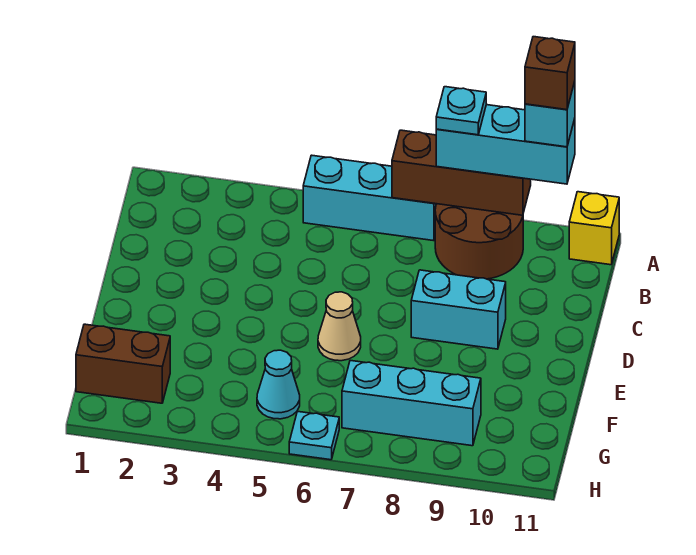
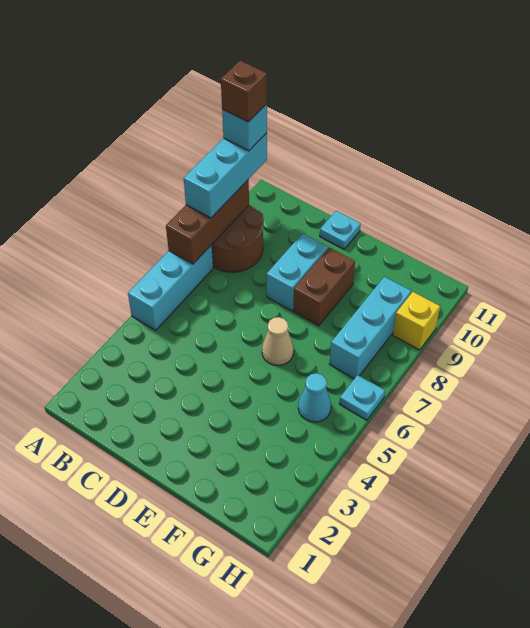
cyan plate A8 level 4 -> cyan plate D11 level 1
yellow brick A11 level 1 -> yellow brick H9 level 1
brown brick G1:G2 level 1 -> brown brick E8:E9 level 1

